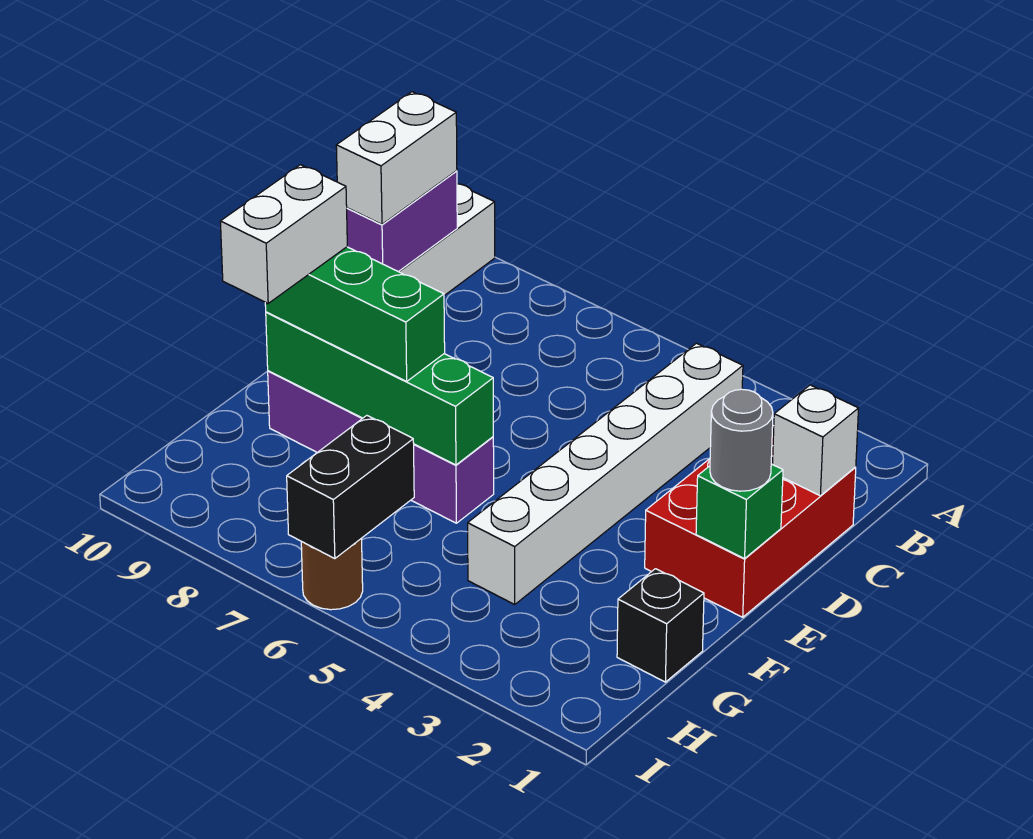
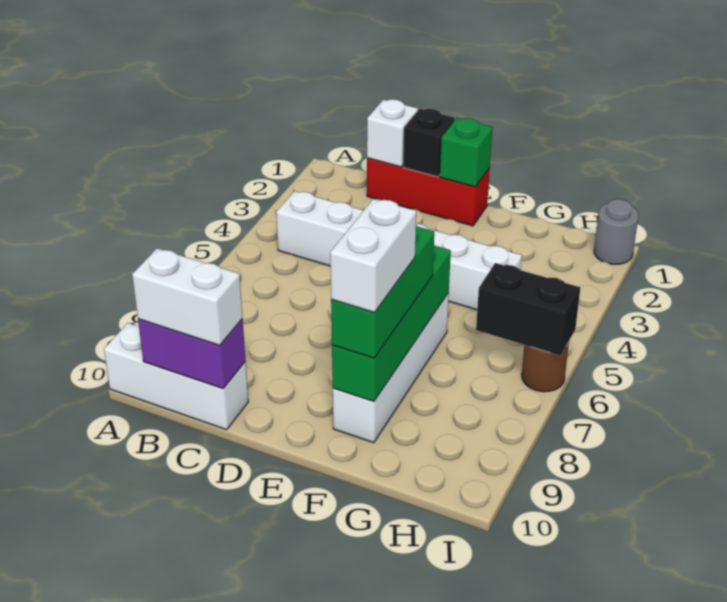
red brick C1:E2 level 1 -> red brick C1:E1 level 1
grey round brick E1 level 3 -> grey round brick I1 level 1
purple brick F6:F9 level 1 -> white brick F6:F9 level 1
white brick F9:G9 level 4 -> white brick F8:F9 level 4
black brick G1 level 1 -> black brick D1 level 2

